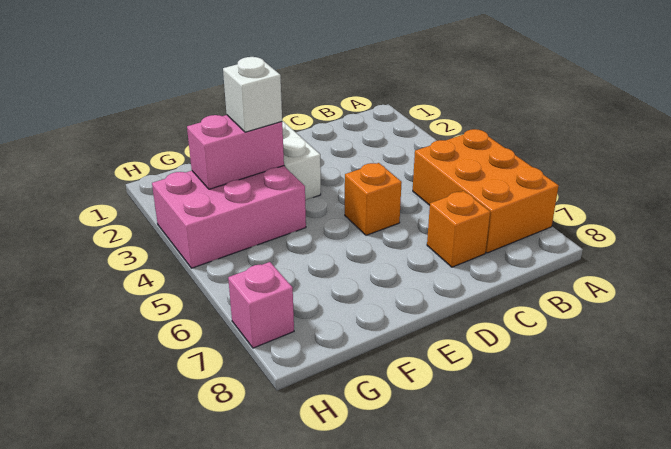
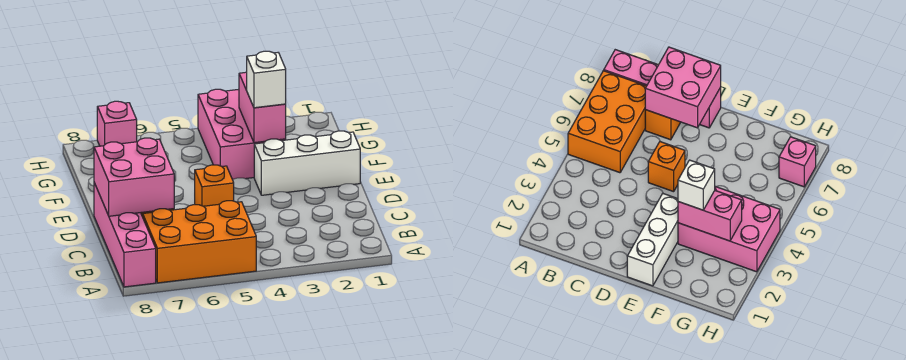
none -> pink brick A8:D8 level 1
none -> pink brick C7:D8 level 2

